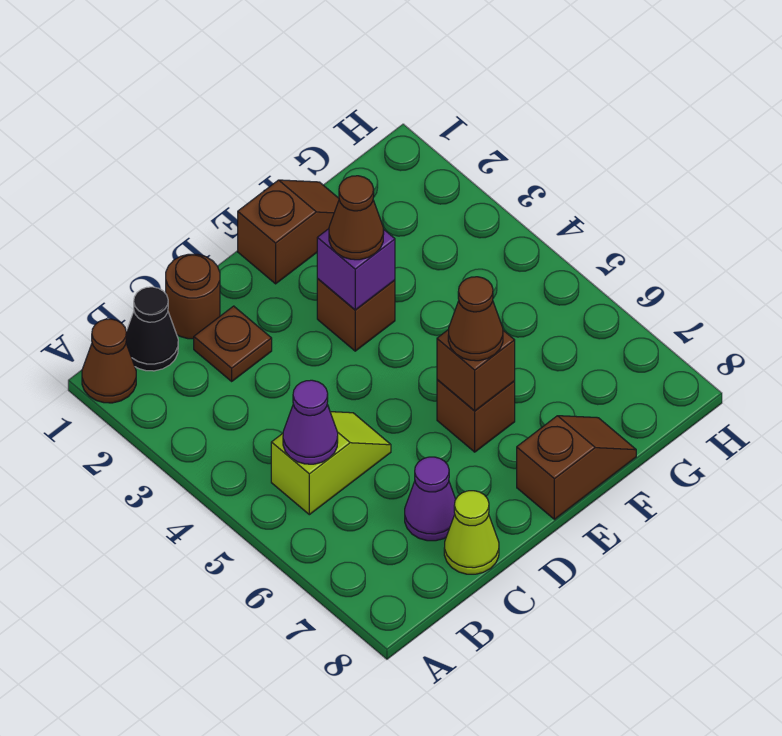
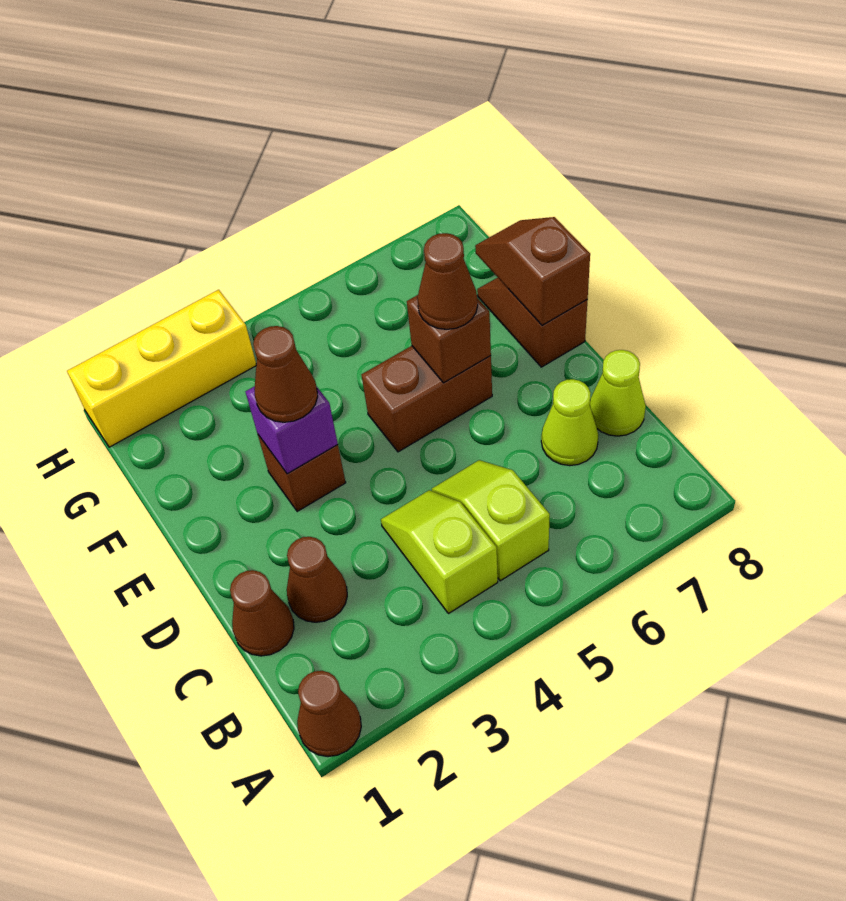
black cone B1 level 1 -> none
none -> lime slope B4:C4 level 1 top B
purple cone B5 level 2 -> none
brown round brick C1 level 1 -> brown cone C1 level 1
brown plate C2 level 1 -> brown cone C2 level 1
purple cone C7 level 1 -> lime cone C7 level 1
brown slope E1:F1 level 1 top E -> brown slope E8:F8 level 2 top E
brown brick E6 level 1 -> brown brick E5:E6 level 1
none -> yellow brick H1:H3 level 1

